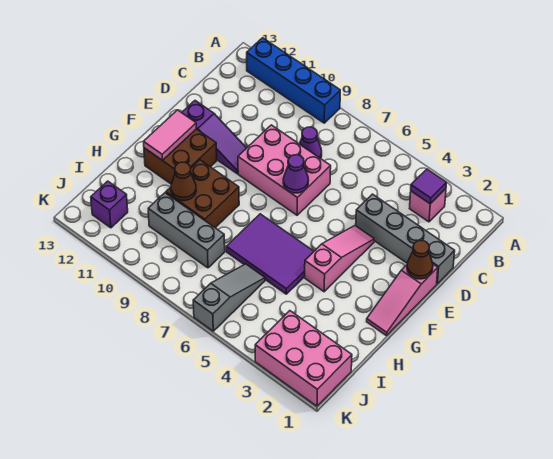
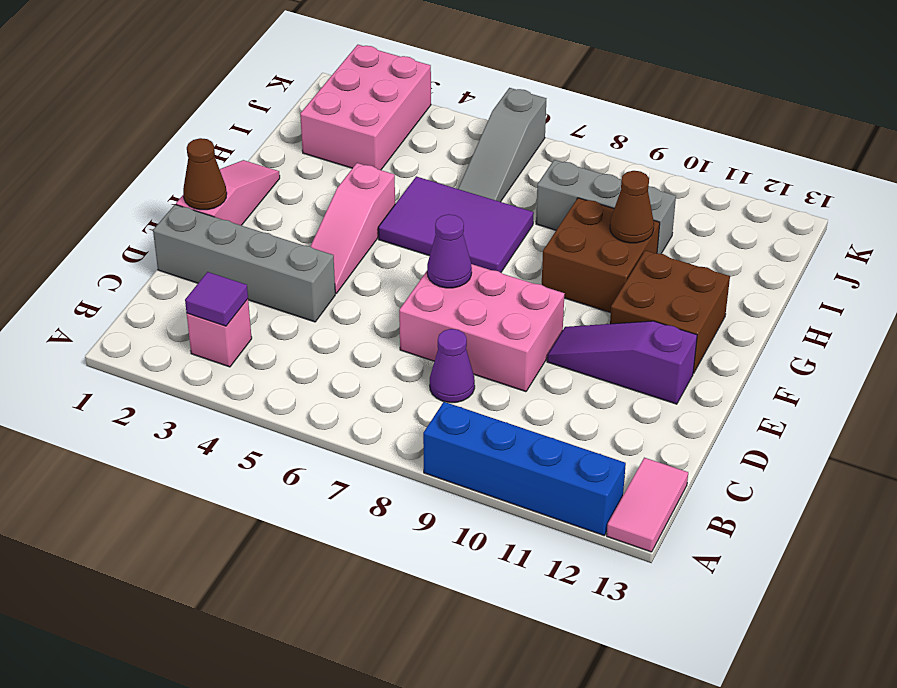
pink tile F12:G12 level 2 -> pink tile A13:B13 level 1
pink brick J1:K3 level 1 -> pink brick I2:K3 level 1
purple brick J12 level 1 -> none

